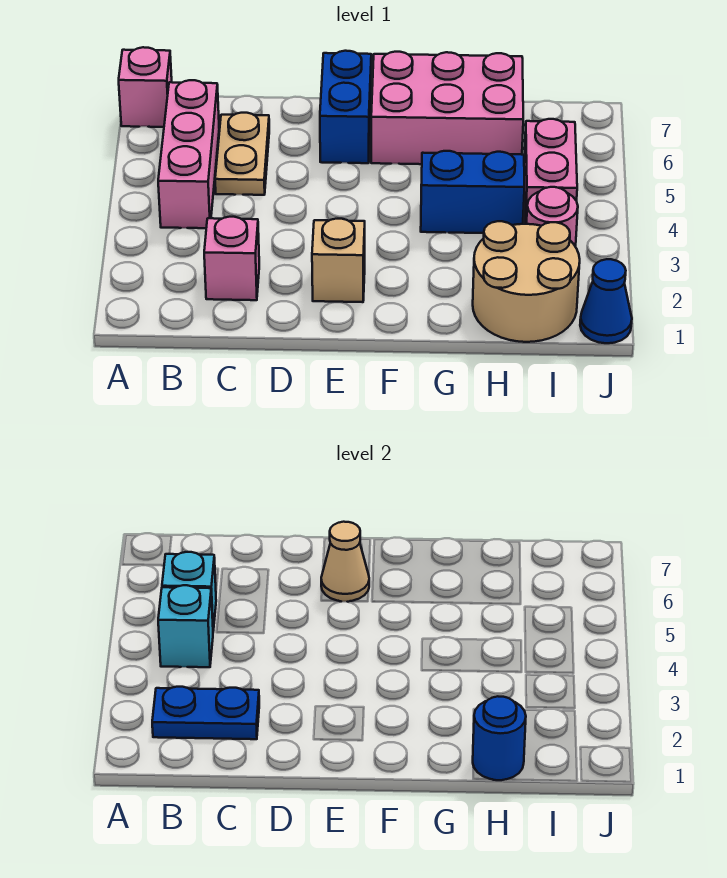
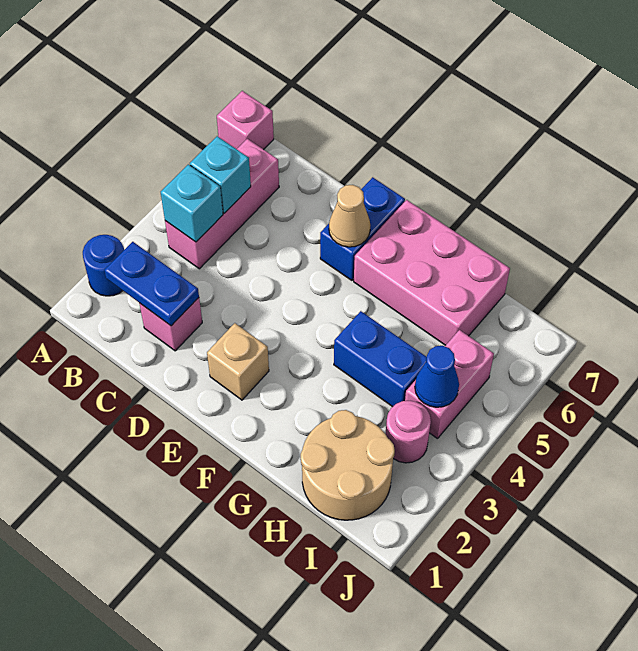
tan plate C5:C6 level 1 -> none
blue round brick H1 level 2 -> blue round brick A2 level 1
blue cone J1 level 1 -> blue cone I4 level 2

